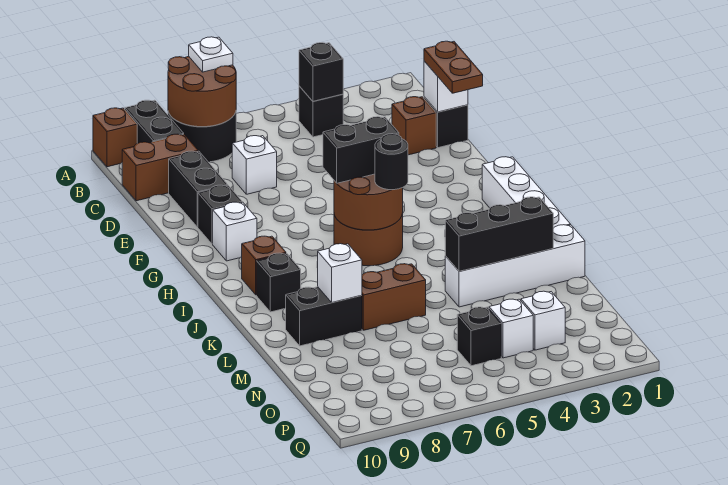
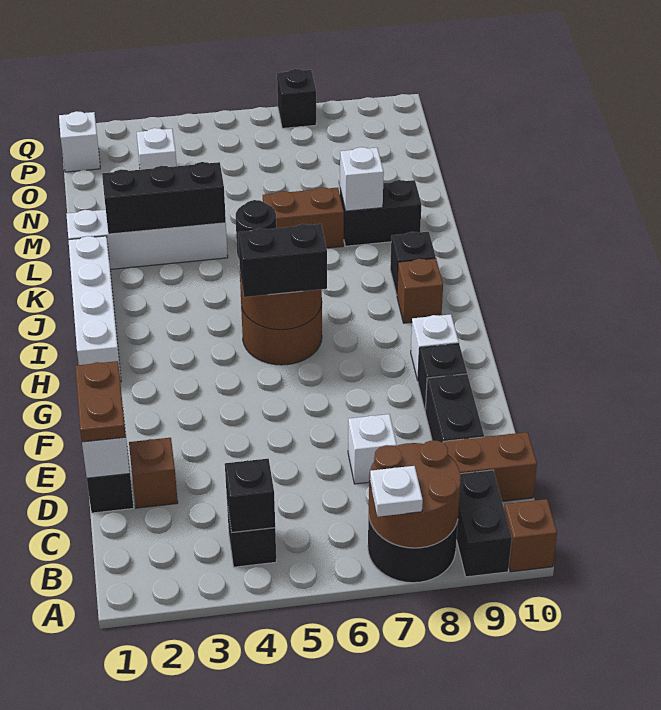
white brick O4 level 1 -> white brick P1 level 1
black brick O5 level 1 -> black brick Q7 level 1

